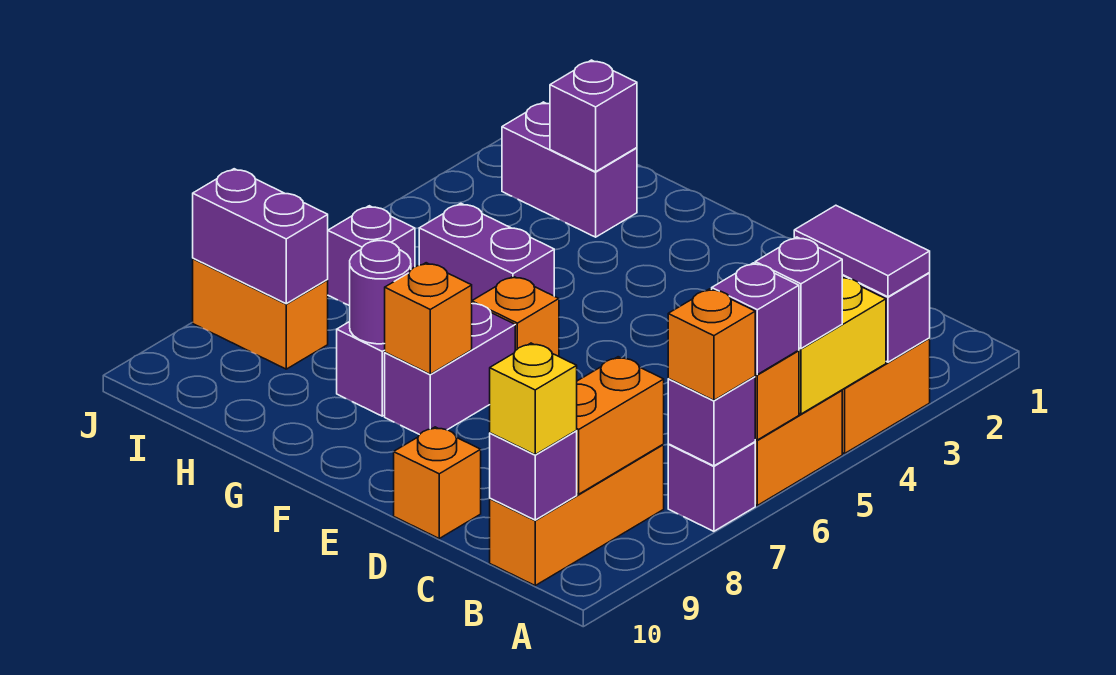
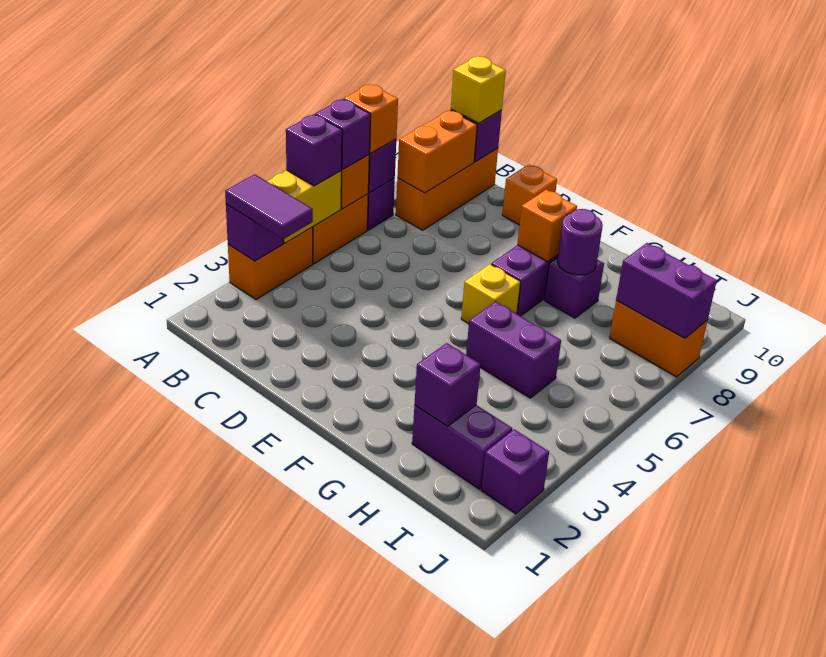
orange brick F6 level 1 -> yellow brick F6 level 1
purple brick I6 level 1 -> purple brick J2 level 1

